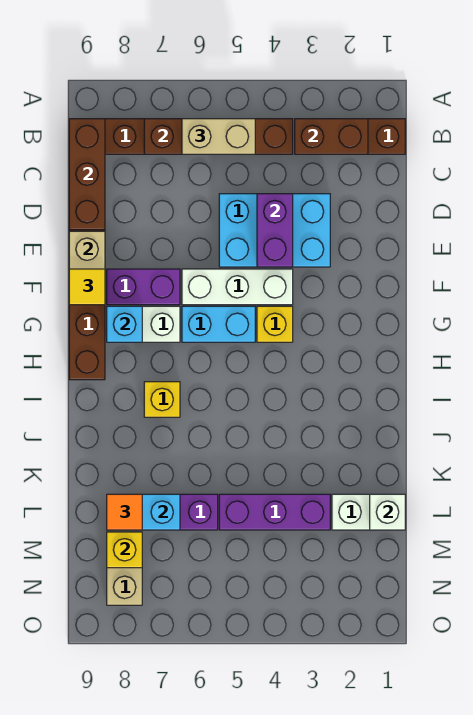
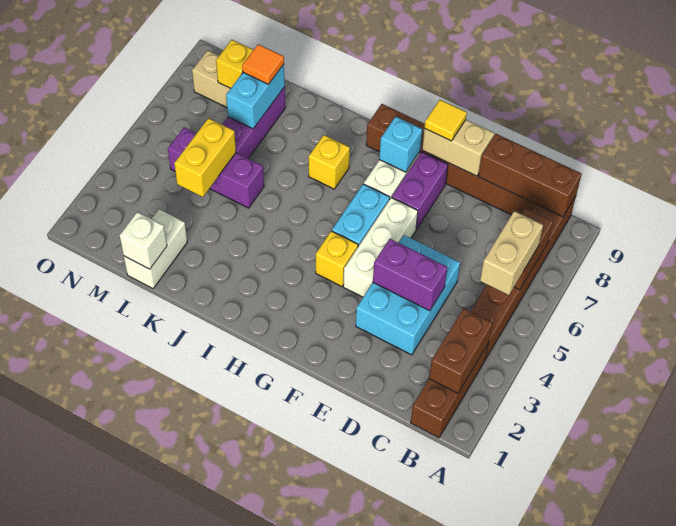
purple brick L3:L5 level 1 -> purple brick K5:M5 level 1
none -> yellow brick L4:L5 level 2

